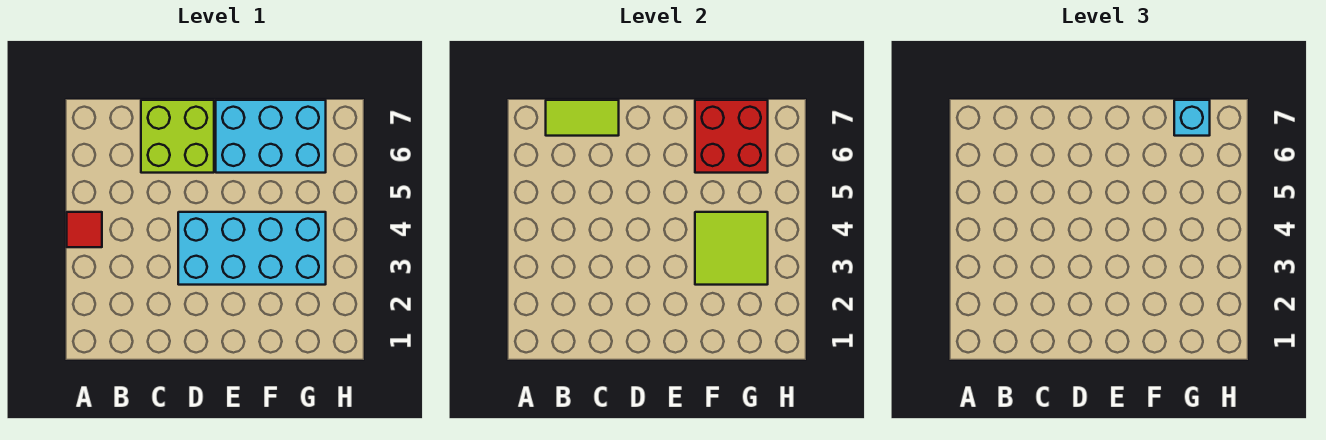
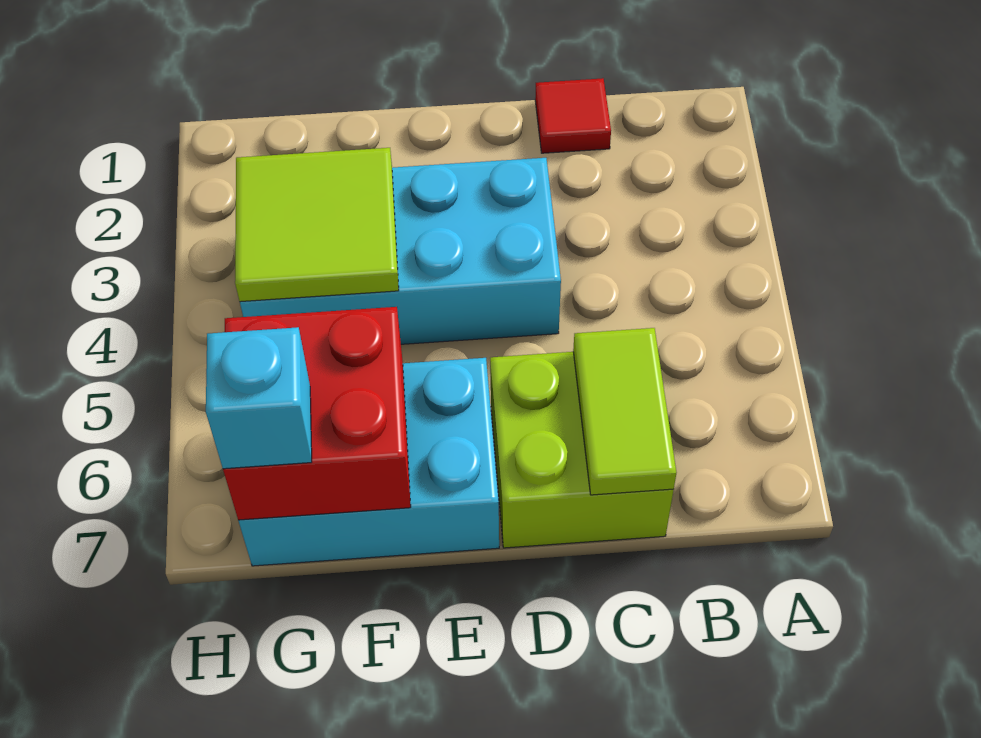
red tile A4 level 1 -> red tile C1 level 1
lime tile B7:C7 level 2 -> lime tile C6:C7 level 2

